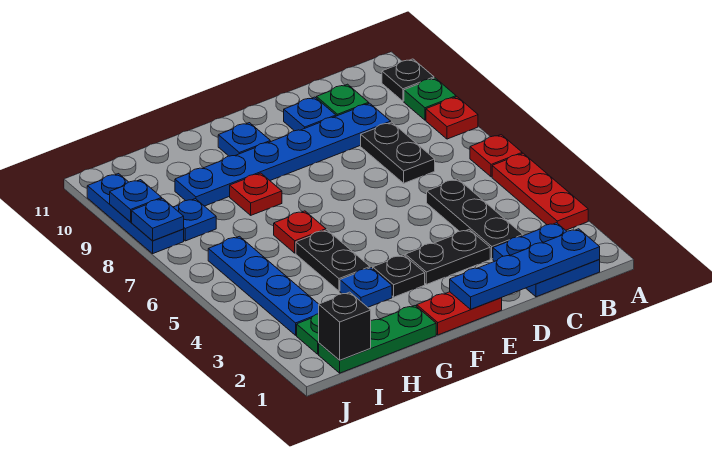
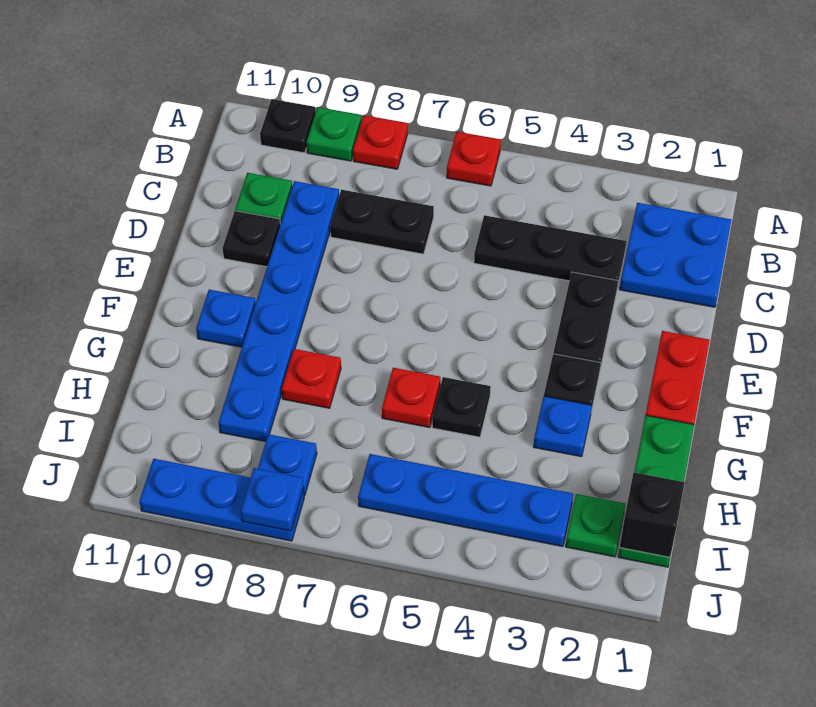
red plate A3:A5 level 1 -> none
blue plate B1:E1 level 2 -> none
blue plate D10 level 1 -> black plate D10 level 1
black plate G4:G5 level 1 -> black plate G5 level 1
blue plate J9 level 2 -> none

